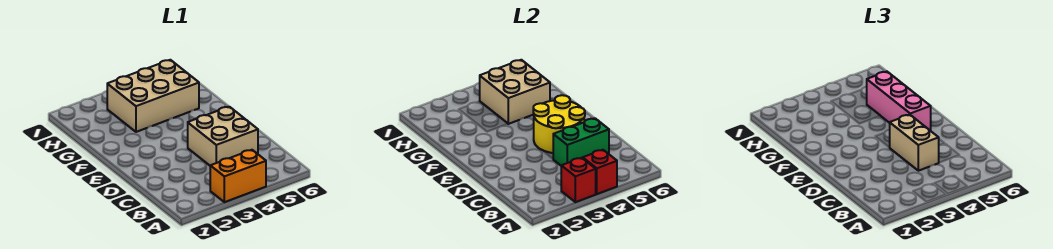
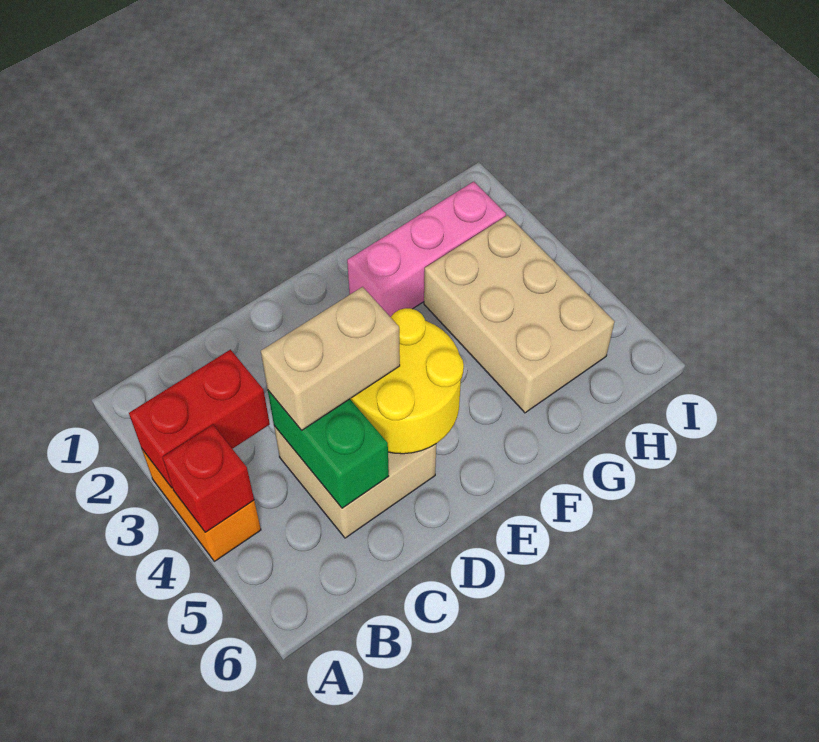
red brick A3 level 2 -> red brick A3:B3 level 2
pink brick E5:G5 level 3 -> pink brick F2:H2 level 1
tan brick G4:H5 level 2 -> none

